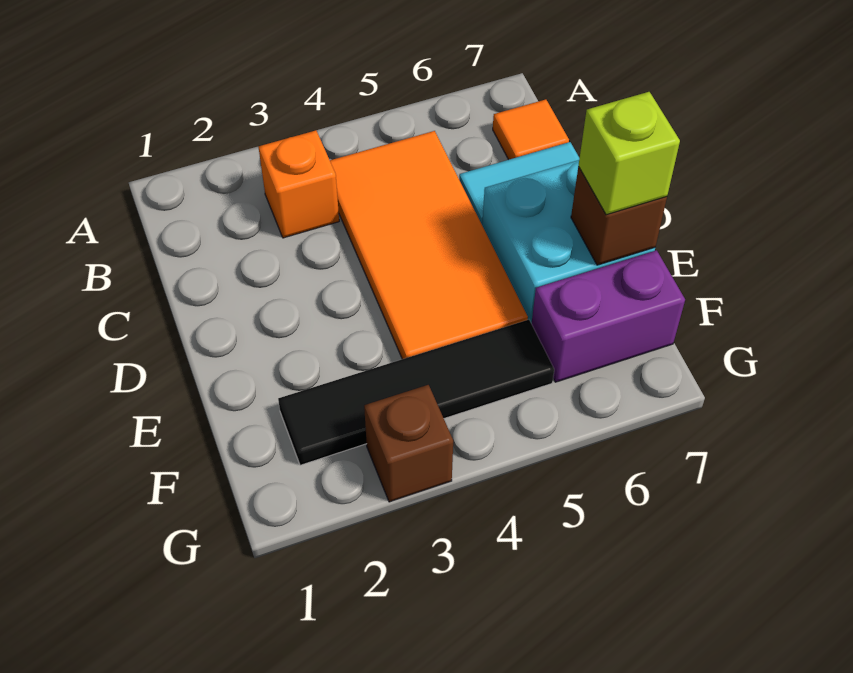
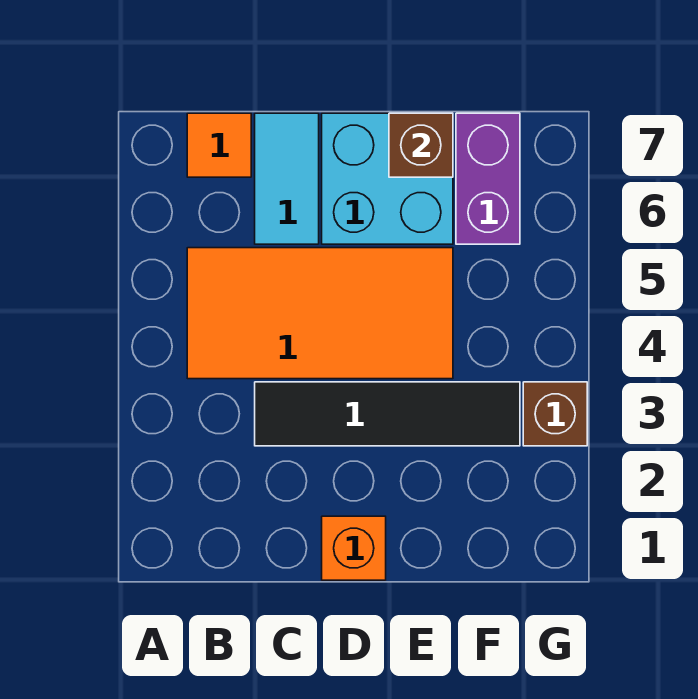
orange brick B3 level 1 -> orange brick D1 level 1
lime brick E7 level 3 -> none
black tile F2:F5 level 1 -> black tile C3:F3 level 1

